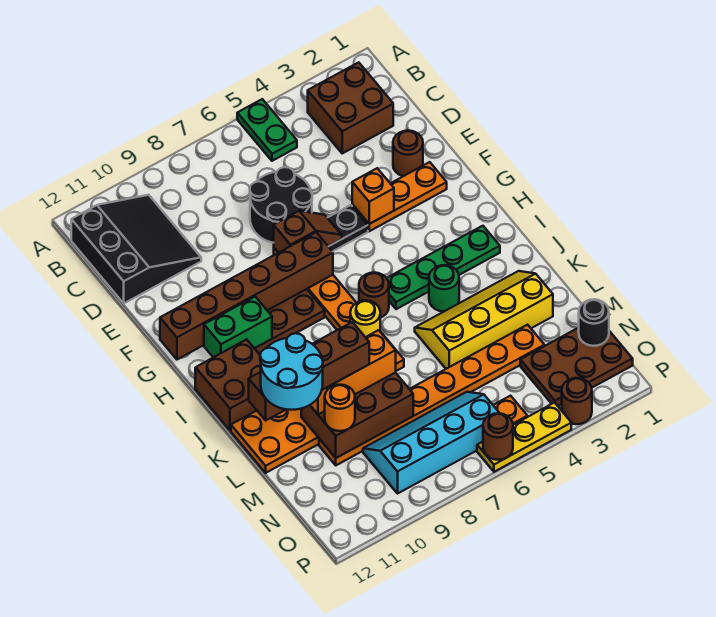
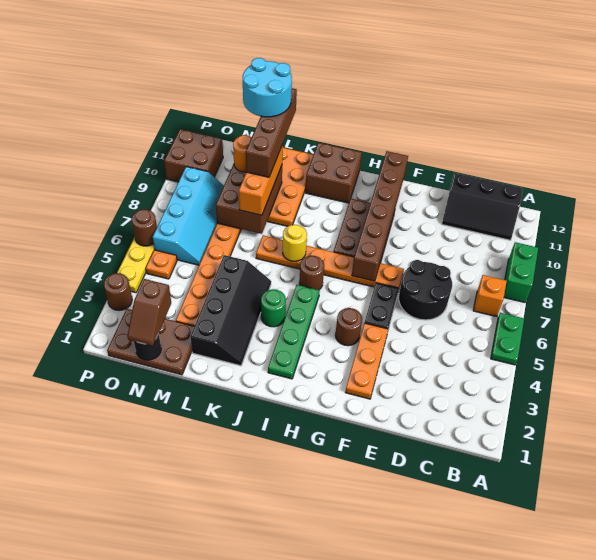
green plate A5:B5 level 1 -> green plate A5:A6 level 1
brown brick B2:C3 level 1 -> brown brick O10:P11 level 1
black slope B10:D12 level 1 top 12 -> black slope B11:D12 level 1 top 12
brown round brick E2 level 1 -> brown round brick G4 level 1
orange brick F4 level 2 -> orange brick B7 level 1
brown slope F6:F7 level 2 top 7 -> brown slope N1:N2 level 3 top 2
green brick H10:H11 level 2 -> green brick A8:A9 level 1
yellow slope K2:L5 level 1 top L -> black slope K2:L5 level 1 top L
brown plate N1:O3 level 1 -> brown plate M1:O2 level 1

